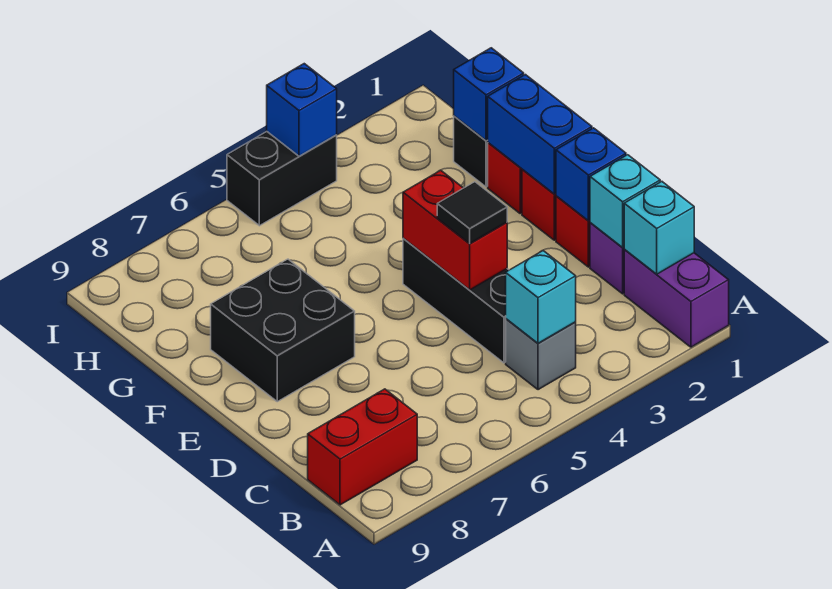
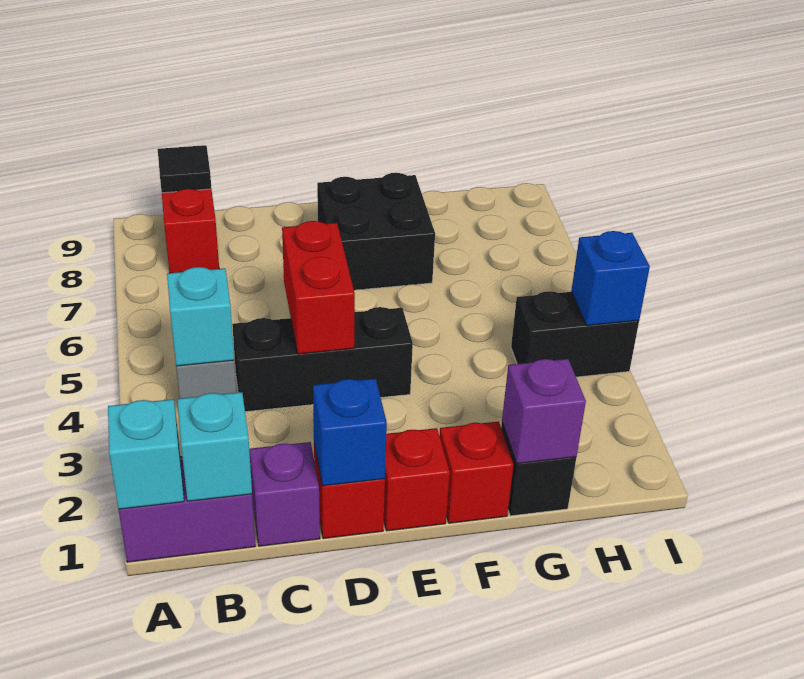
cyan brick C1 level 2 -> cyan brick A1 level 2
red brick D4:E4 level 2 -> red brick D4:D5 level 2
black tile D4 level 3 -> black tile B9 level 2
blue brick E1:F1 level 2 -> none
blue brick G1 level 2 -> purple brick G1 level 2
black brick I4:I5 level 1 -> black brick H4:I4 level 1

